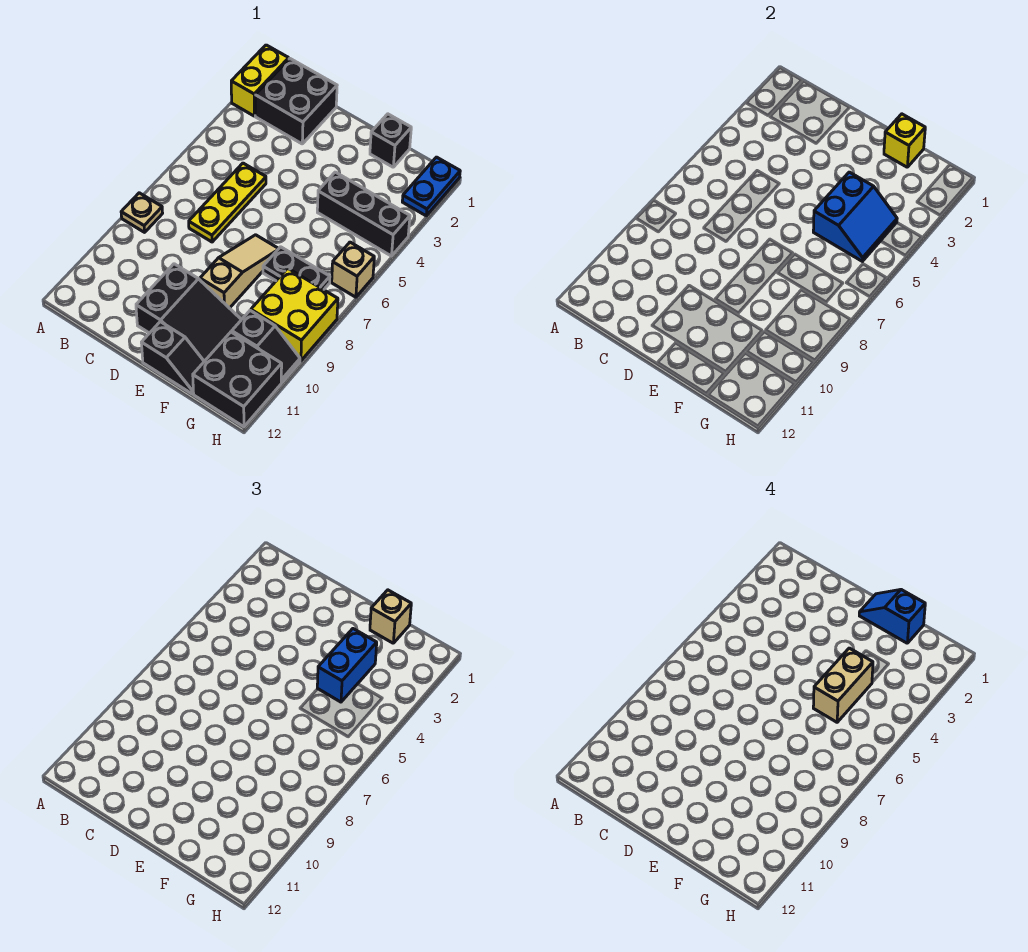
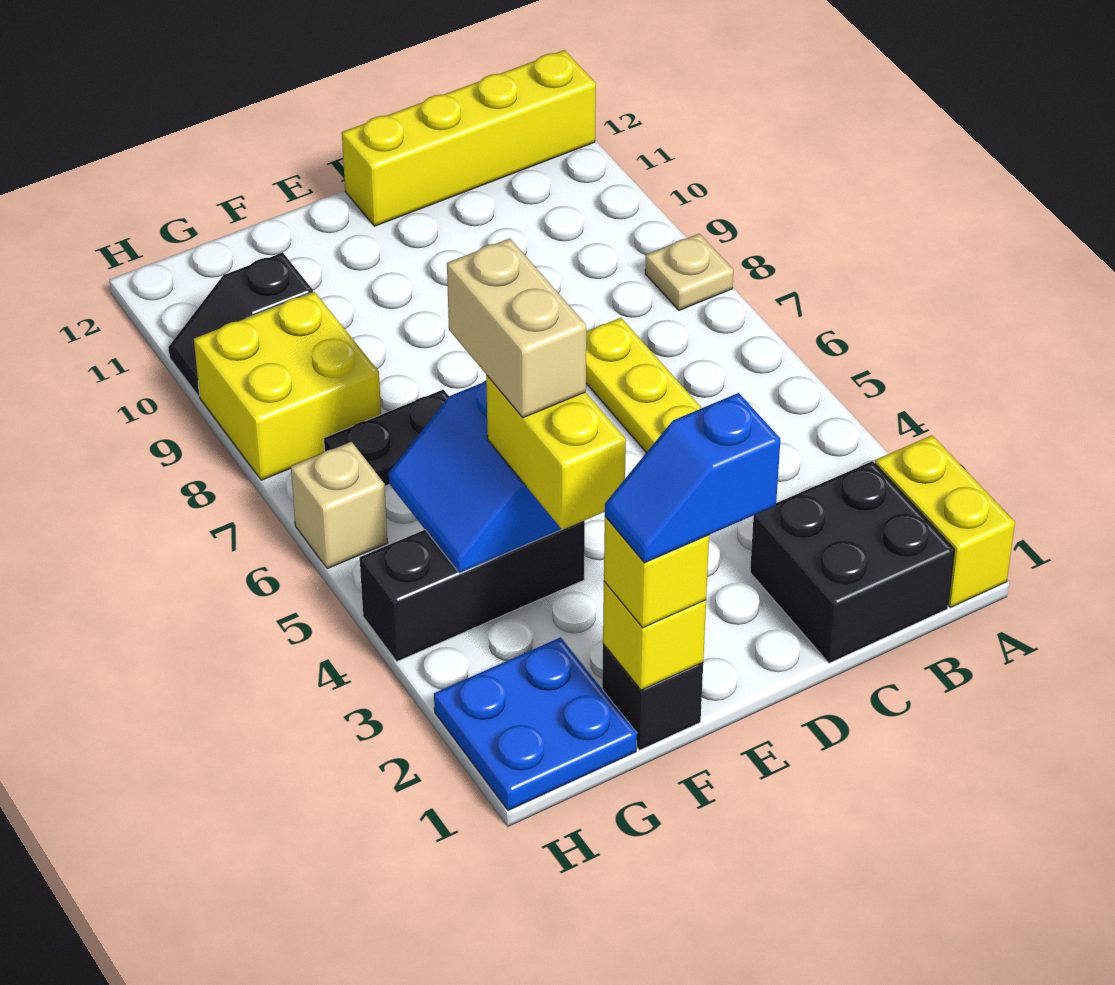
none -> yellow brick A12:D12 level 1
black slope D10:F11 level 1 top D -> none
blue slope E1:F1 level 4 top F -> blue slope E1:F1 level 4 top E
tan slope E7:E9 level 1 top 9 -> none
black slope E12:F12 level 1 top E -> none
tan brick F1 level 3 -> yellow brick F1 level 3
blue brick F3:F4 level 3 -> yellow brick F3:F4 level 3
black brick G11:H12 level 1 -> none
blue plate H1:H2 level 1 -> blue plate G1:H2 level 1

